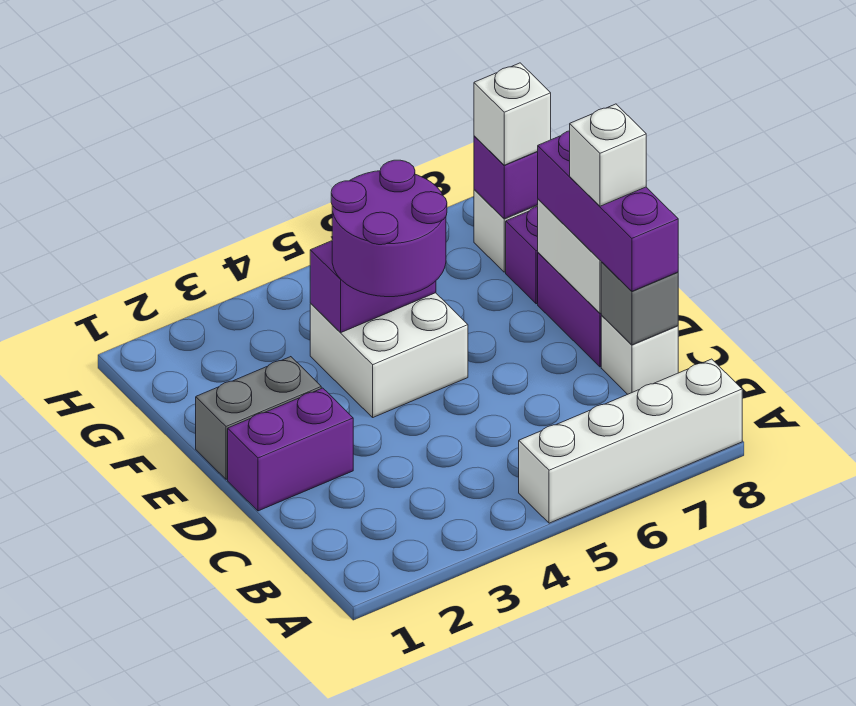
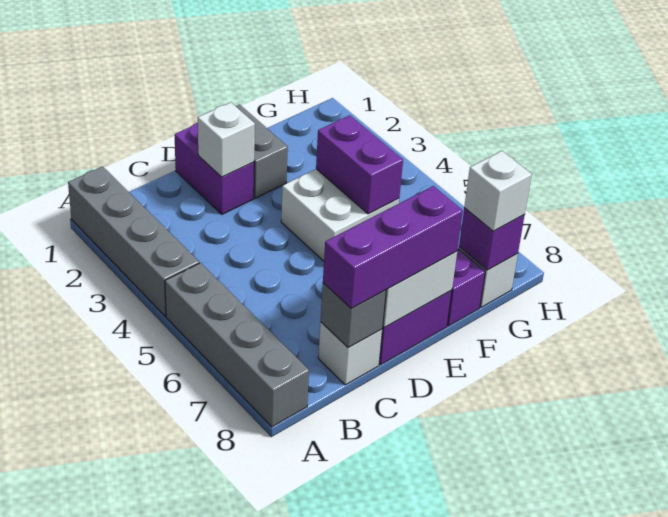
none -> grey brick A1:A4 level 1
white brick A5:A8 level 1 -> grey brick A5:A8 level 1
white brick D8 level 4 -> white brick D2 level 2
purple round brick E4:F5 level 3 -> none

